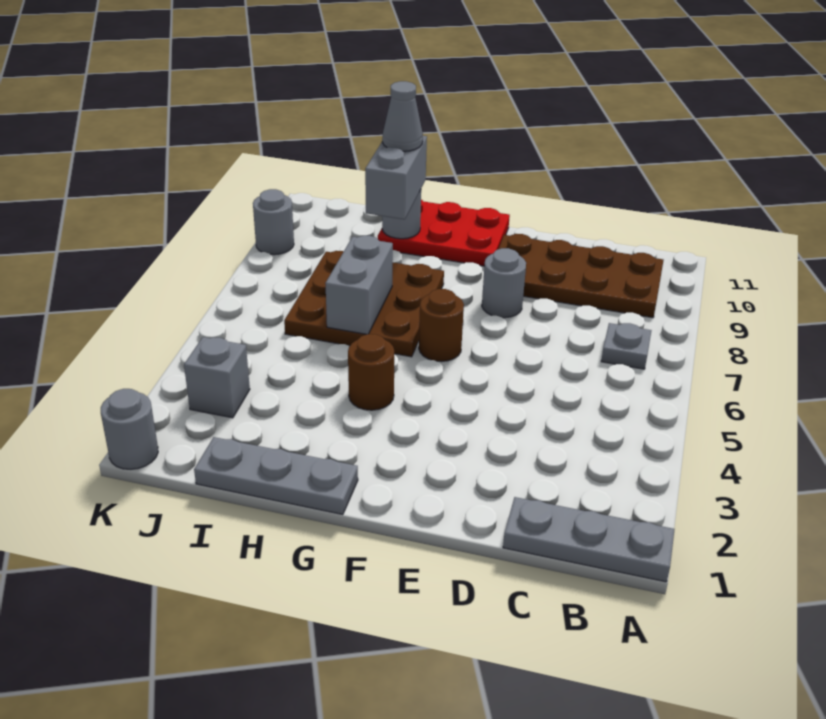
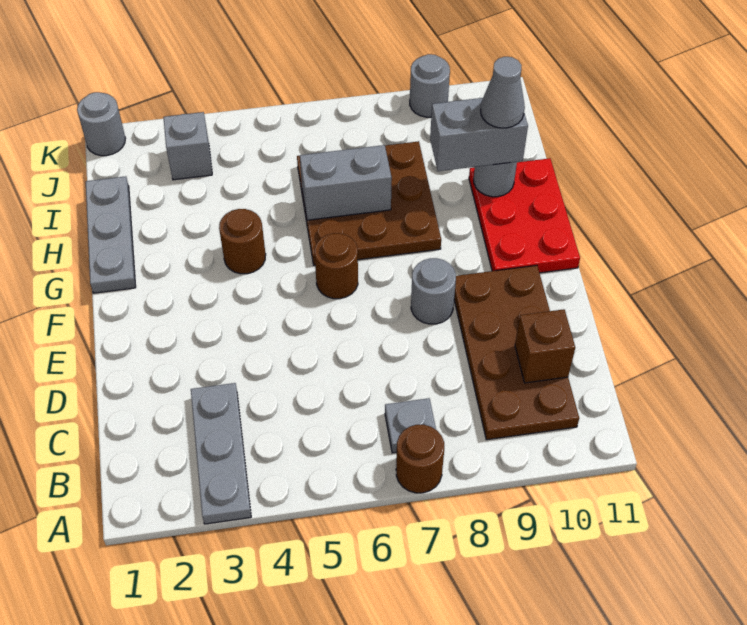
grey plate A1:C1 level 1 -> grey plate A3:C3 level 1
none -> brown round brick A7 level 1
none -> brown brick C10 level 2

